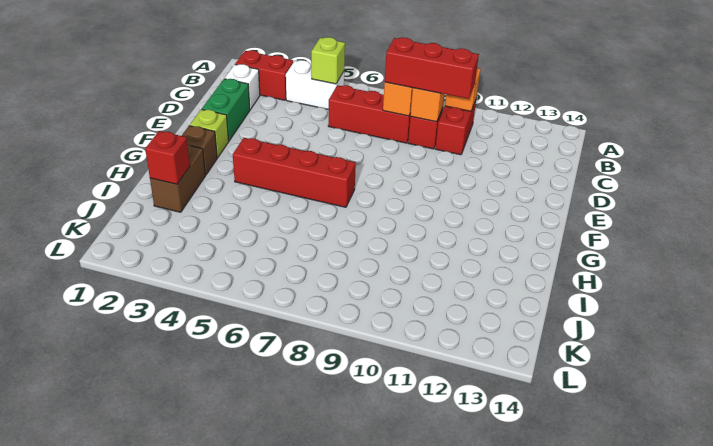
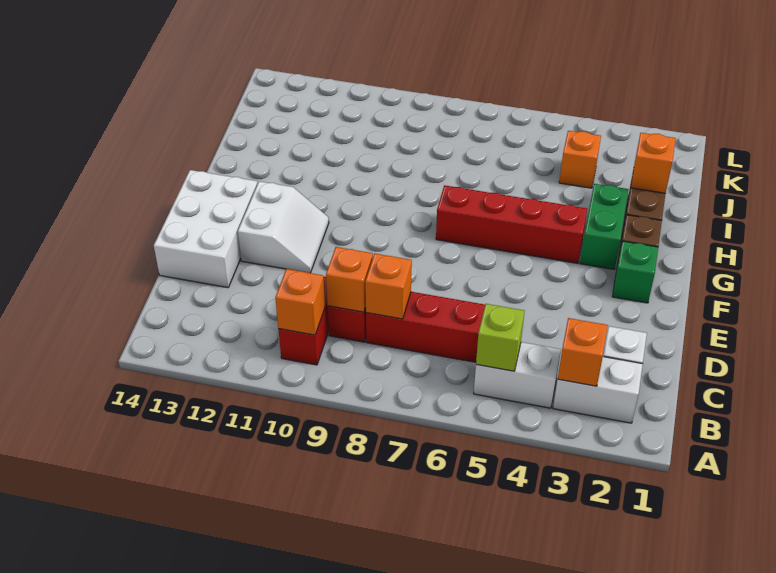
red brick B2:B3 level 1 -> white brick B2:B3 level 1
none -> orange brick B3 level 2
red brick C8:C10 level 3 -> none
green brick D2:E2 level 1 -> green brick G3:H3 level 1
none -> white brick D13:F14 level 1
none -> white slope E11:F12 level 1 top 12
lime brick F2 level 1 -> green brick F2 level 1
red brick I2 level 2 -> orange brick I2 level 2
none -> orange brick J4 level 1

